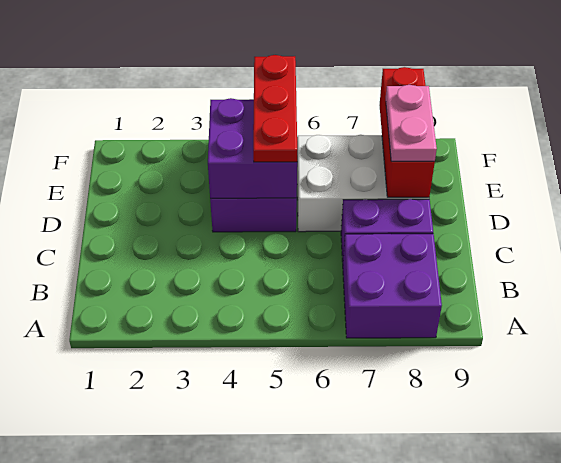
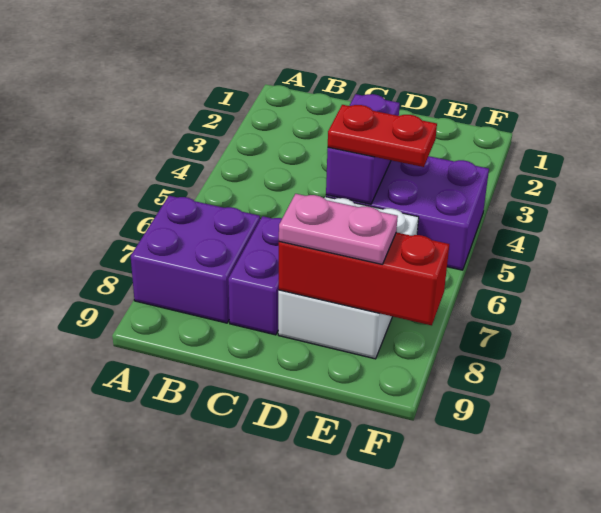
purple brick D4:E5 level 2 -> purple brick D4:D5 level 2
red plate D5:F5 level 3 -> red plate D5:E5 level 3

